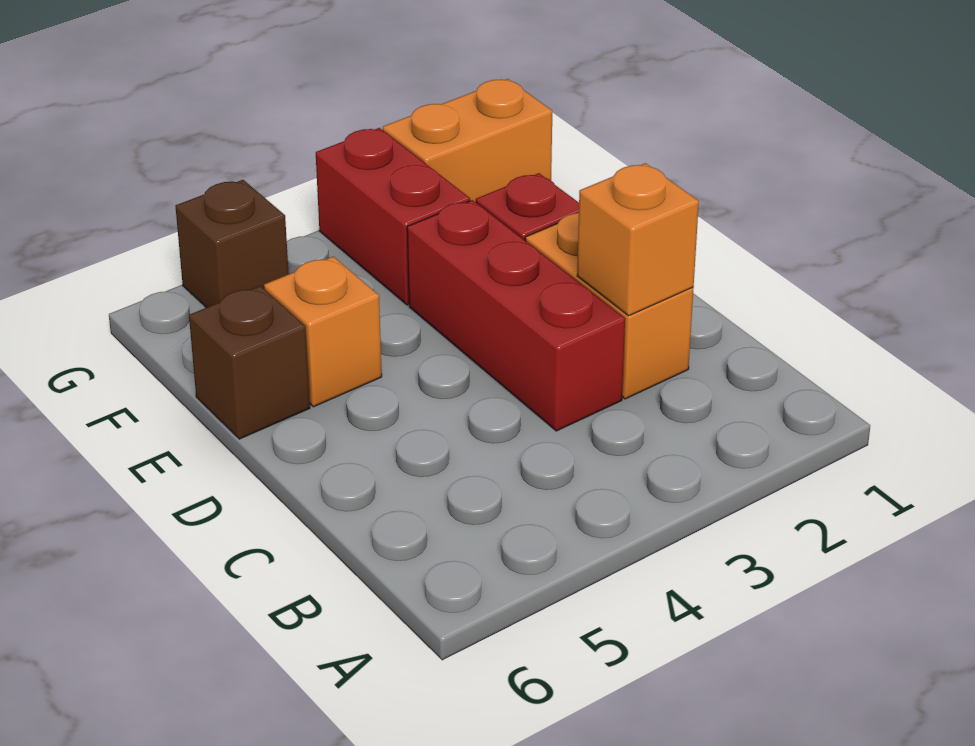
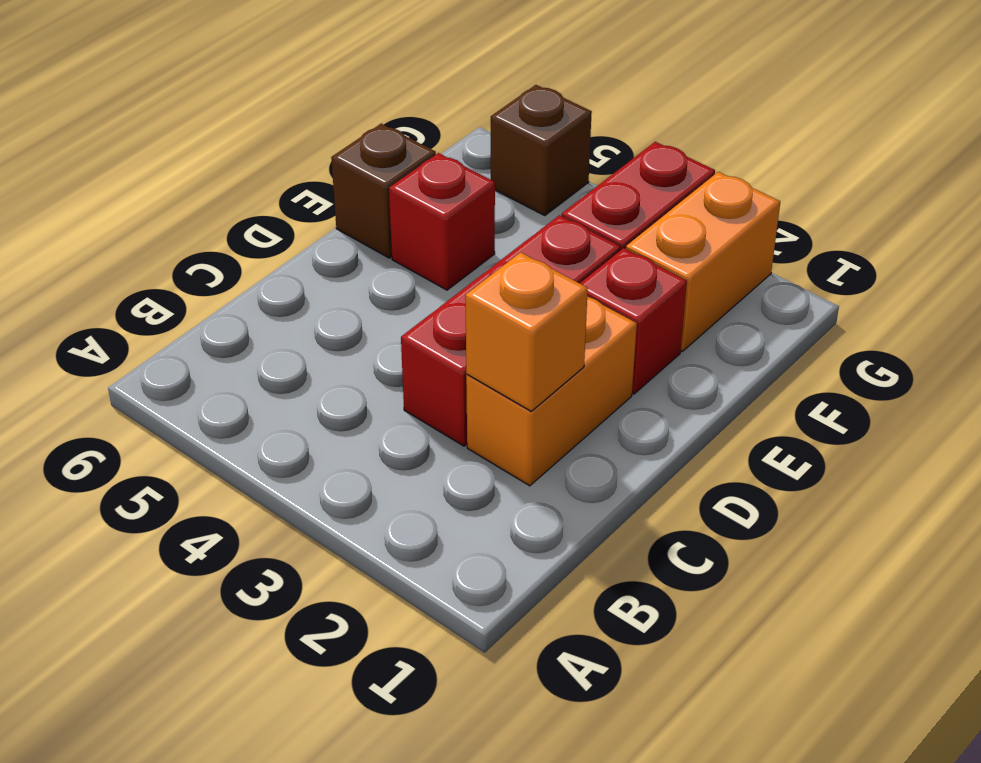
orange brick E5 level 1 -> red brick E5 level 1
orange brick G1:G2 level 1 -> orange brick F2:G2 level 1

